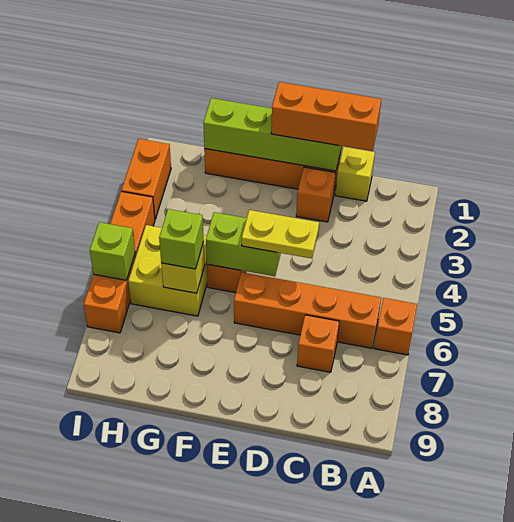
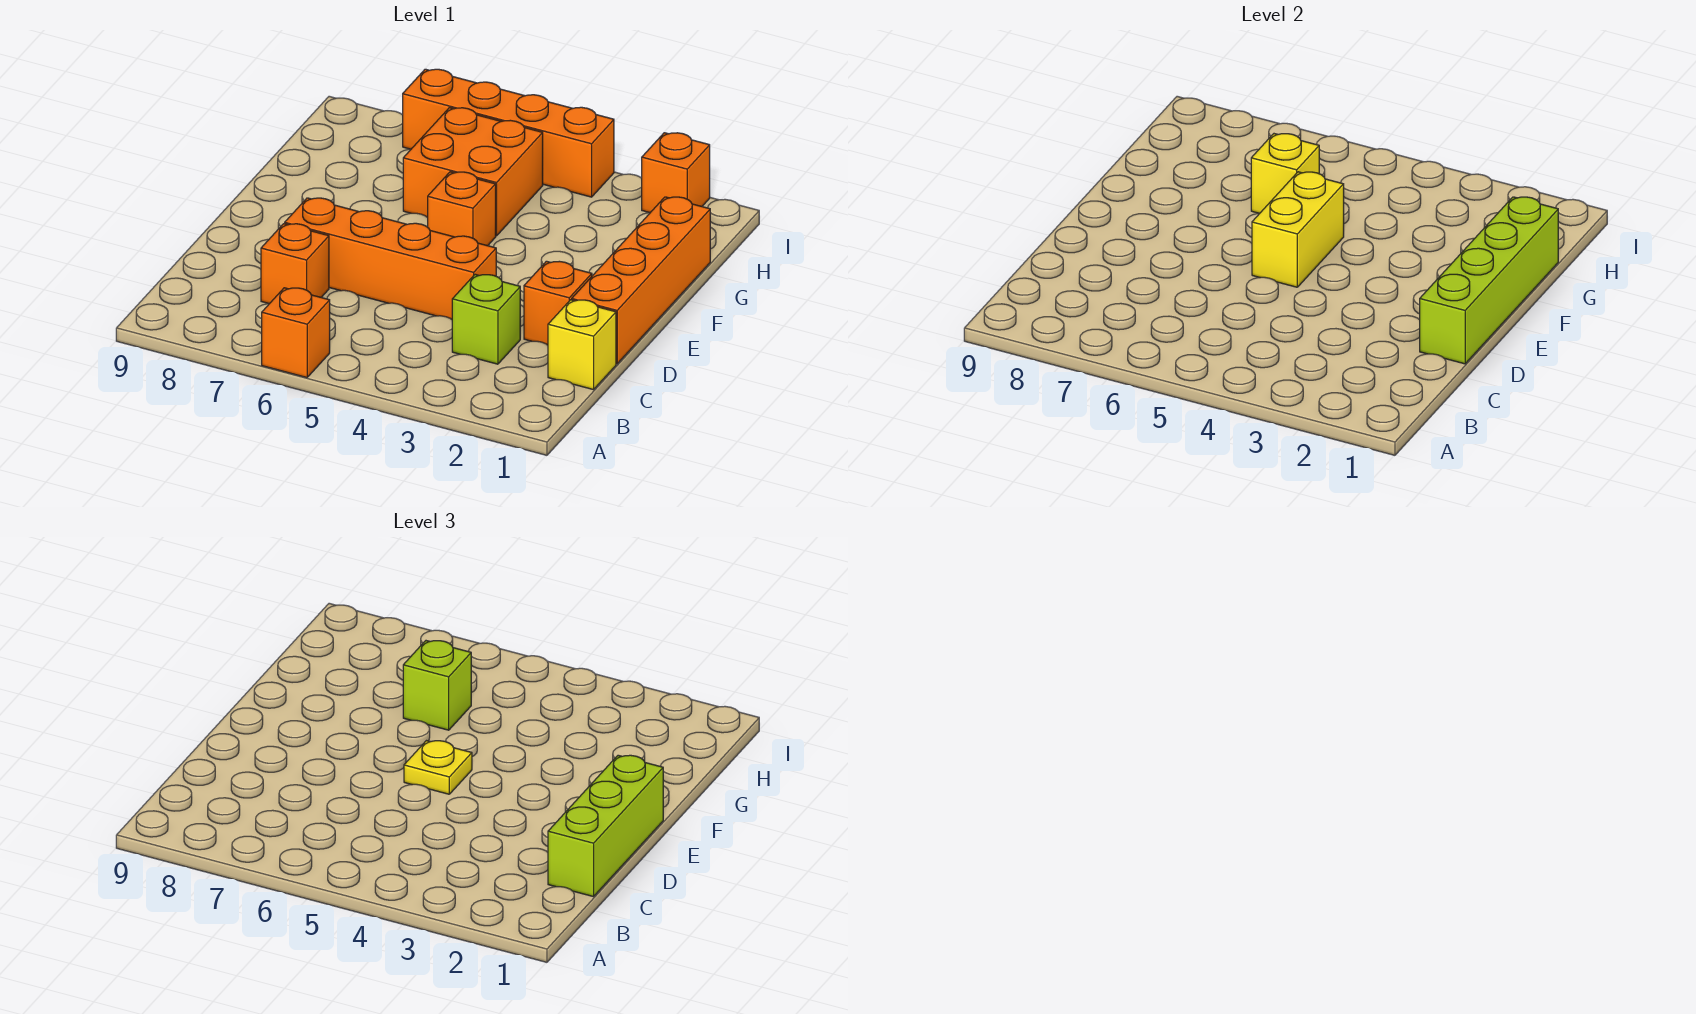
orange brick B6:E6 level 1 -> orange brick D4:D7 level 1
orange brick C1:E1 level 3 -> lime brick C1:E1 level 3
yellow plate D5:E5 level 3 -> yellow plate E5 level 3
lime brick E5:F5 level 2 -> yellow brick E5:F5 level 2
yellow brick G5:H6 level 1 -> orange brick G5:H6 level 1
orange brick I2:I3 level 1 -> orange brick I2 level 1
lime brick I6 level 2 -> lime brick C3 level 1

